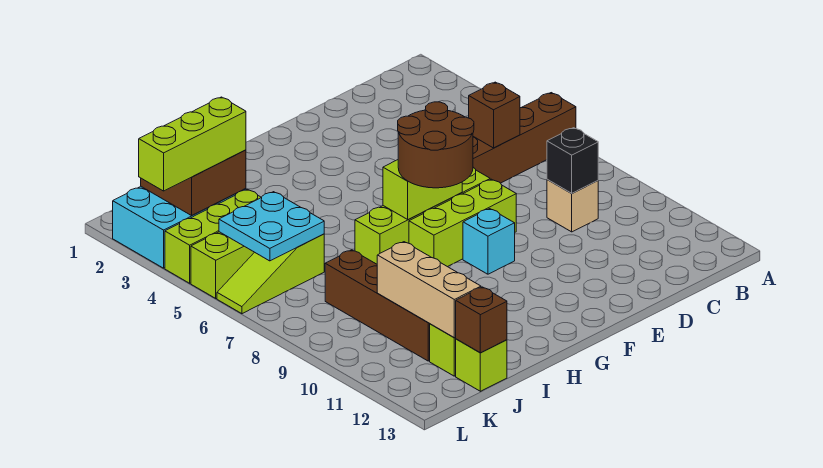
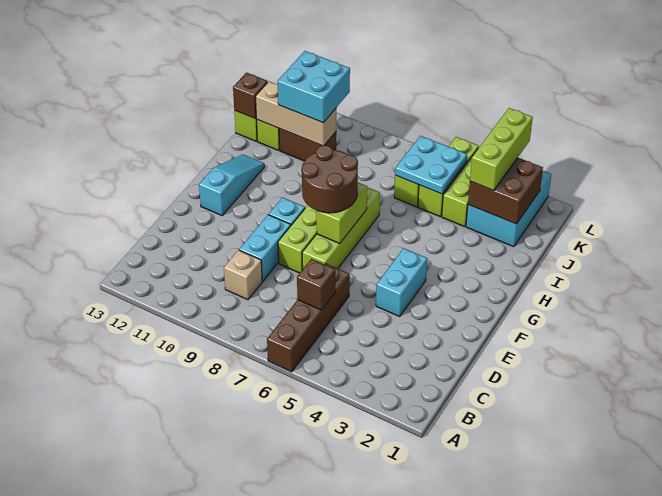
black brick C9 level 2 -> none
none -> cyan brick D9:E9 level 1
none -> cyan brick E4:F4 level 1
none -> cyan slope F12:H12 level 1 top F
brown brick J8:J11 level 1 -> brown brick J10:J11 level 1
none -> cyan brick J10:K11 level 3

